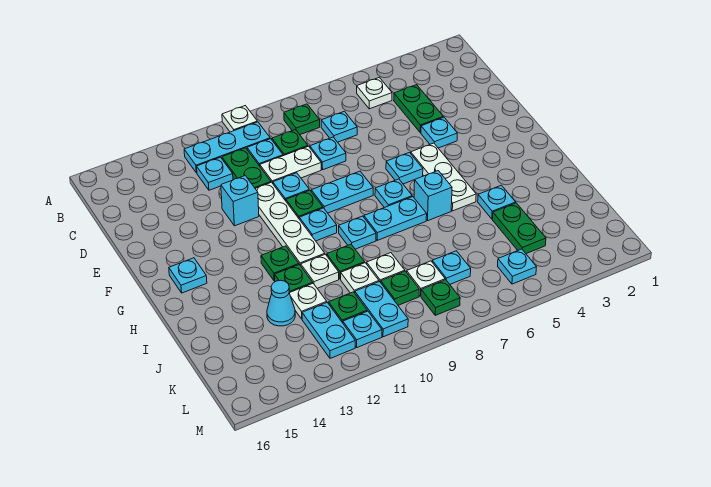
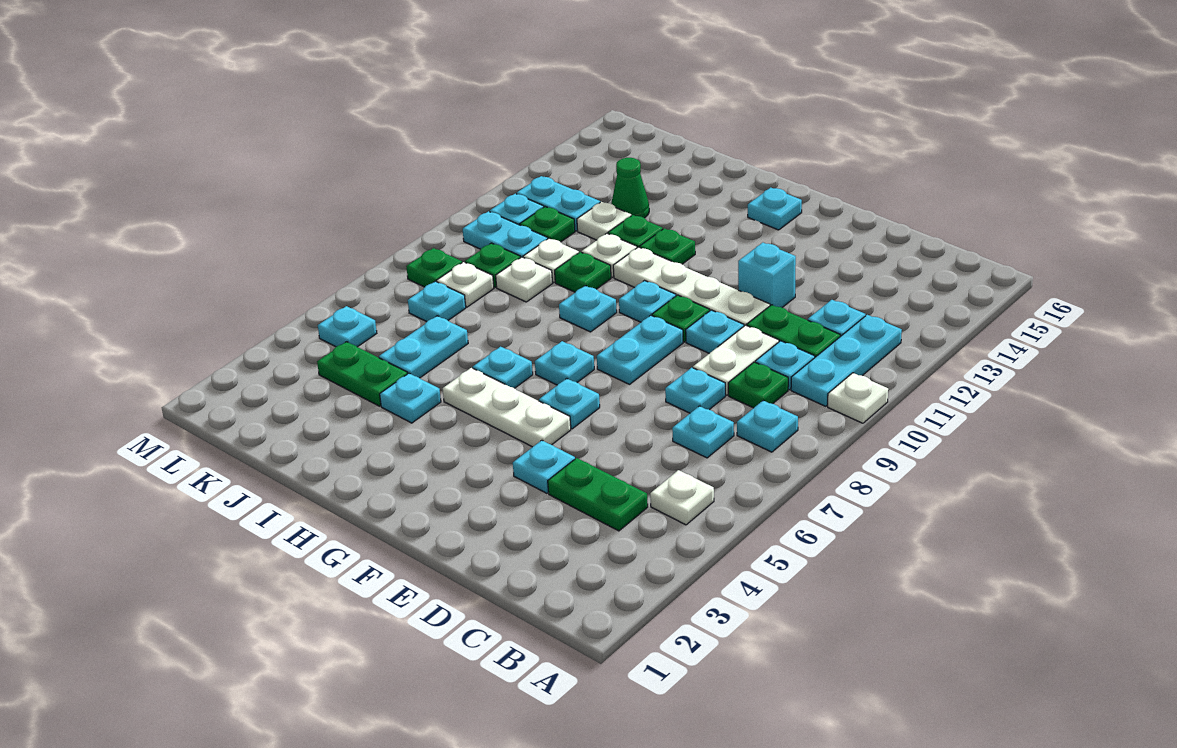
green plate B8 level 1 -> cyan plate B8 level 1
cyan brick H6 level 1 -> cyan plate H6 level 1
cyan plate H7:H8 level 1 -> cyan plate J5:J6 level 1
cyan cone J13 level 1 -> green cone J13 level 1

